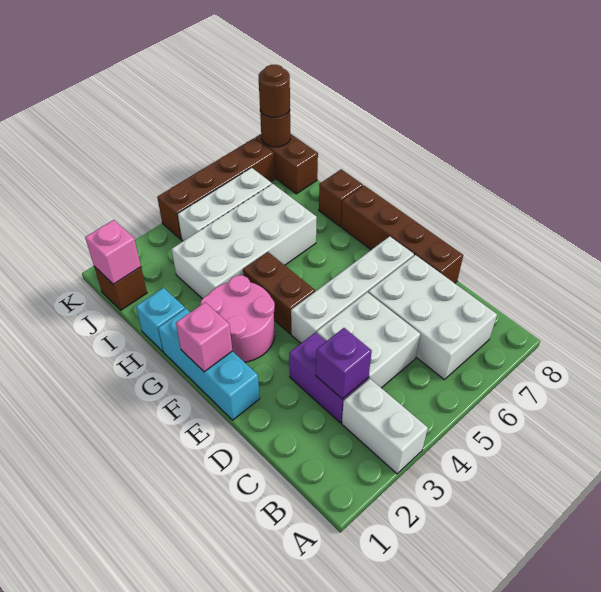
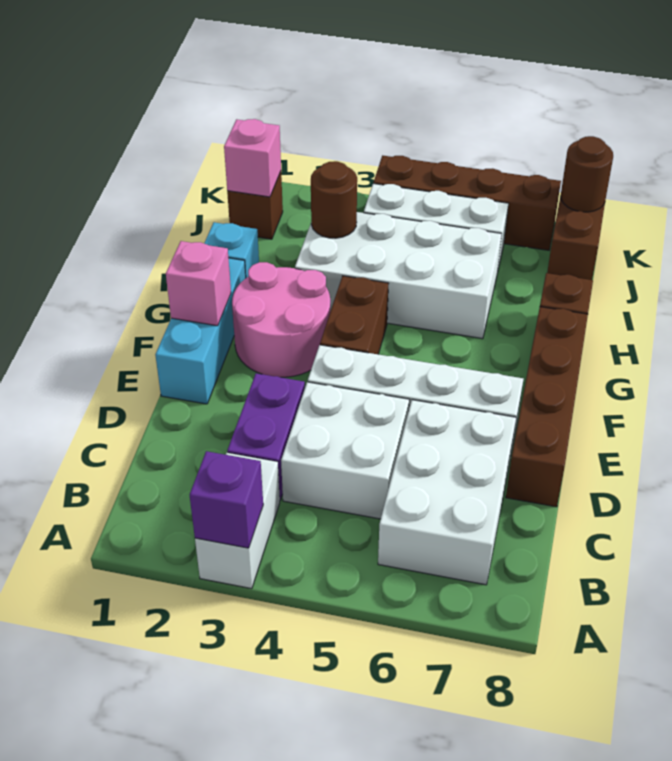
purple brick C3 level 2 -> purple brick A3 level 2
brown round brick K8 level 3 -> brown round brick I3 level 2

